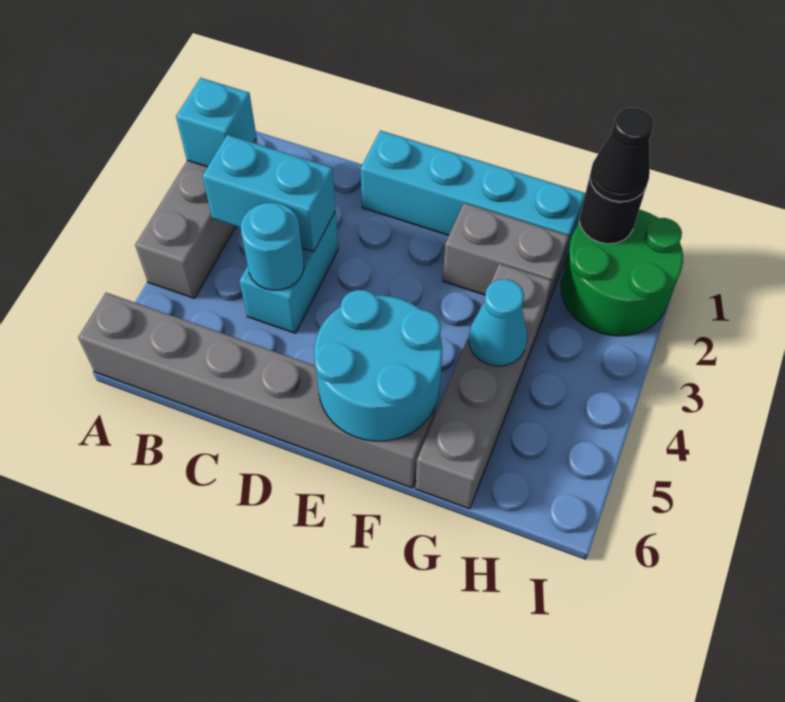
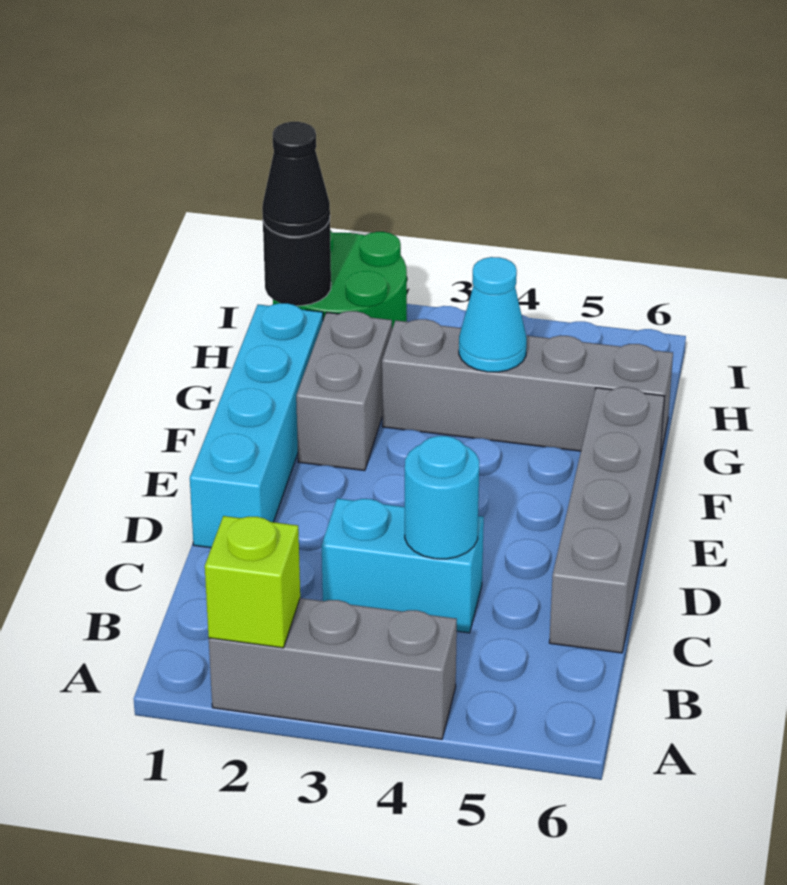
cyan brick A2 level 2 -> lime brick A2 level 2
grey brick A6:F6 level 1 -> grey brick C6:F6 level 1
cyan brick B3:C3 level 2 -> none
cyan round brick E5:F6 level 2 -> none

